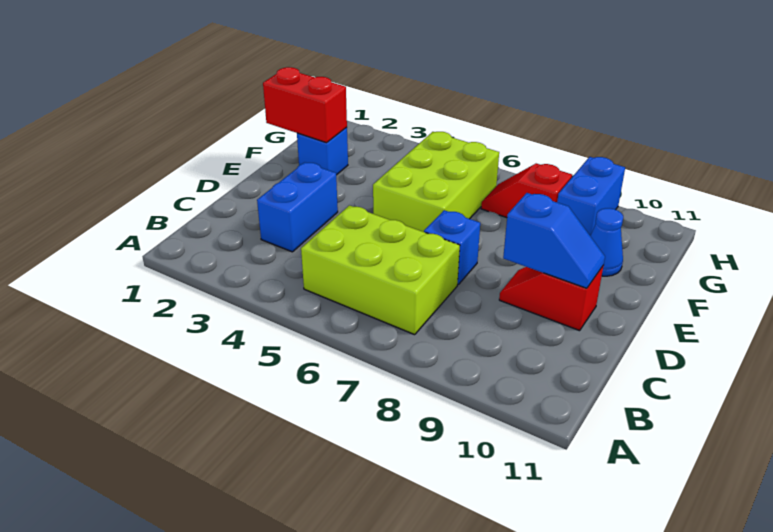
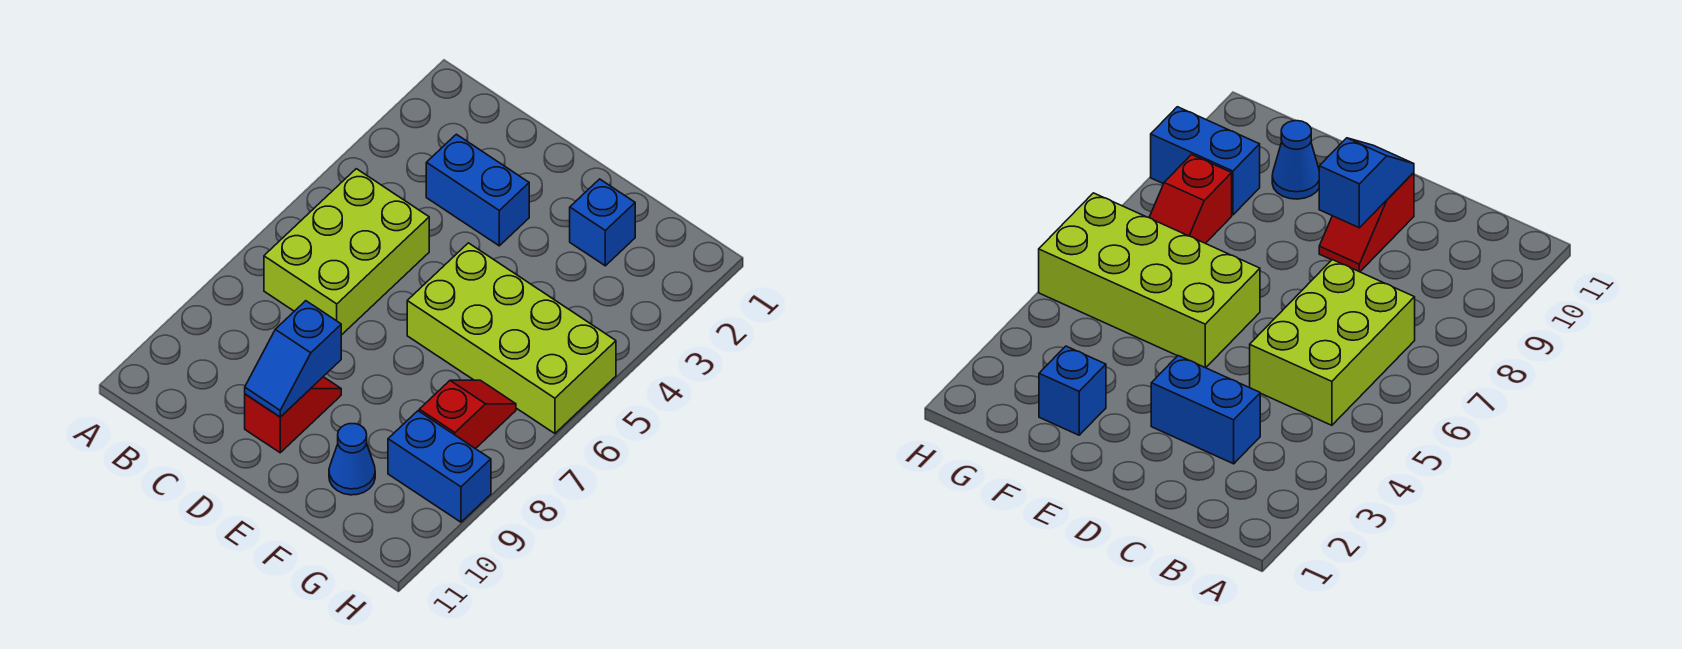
blue brick D7 level 1 -> none
lime brick E5:G6 level 1 -> lime brick E5:H6 level 1
red brick F1:F2 level 2 -> none

